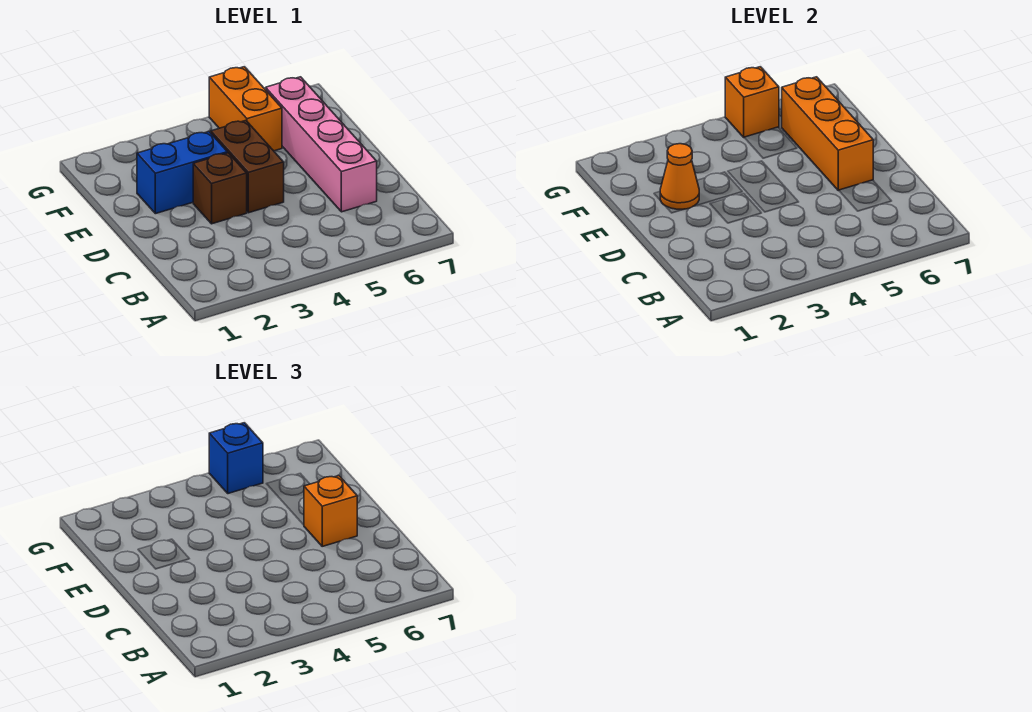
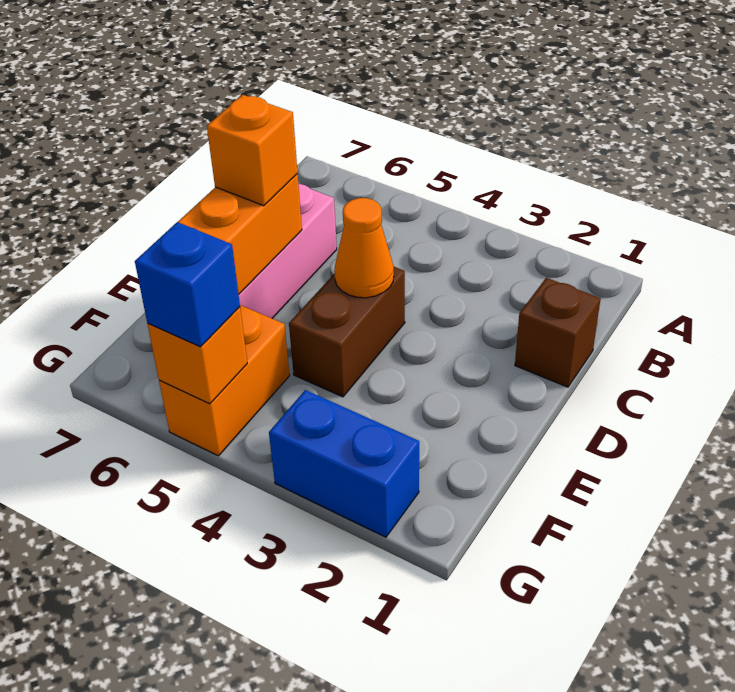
brown brick D3 level 1 -> brown brick C1 level 1
blue brick E2:E3 level 1 -> blue brick G2:G3 level 1
orange cone E2 level 2 -> orange cone D4 level 2

